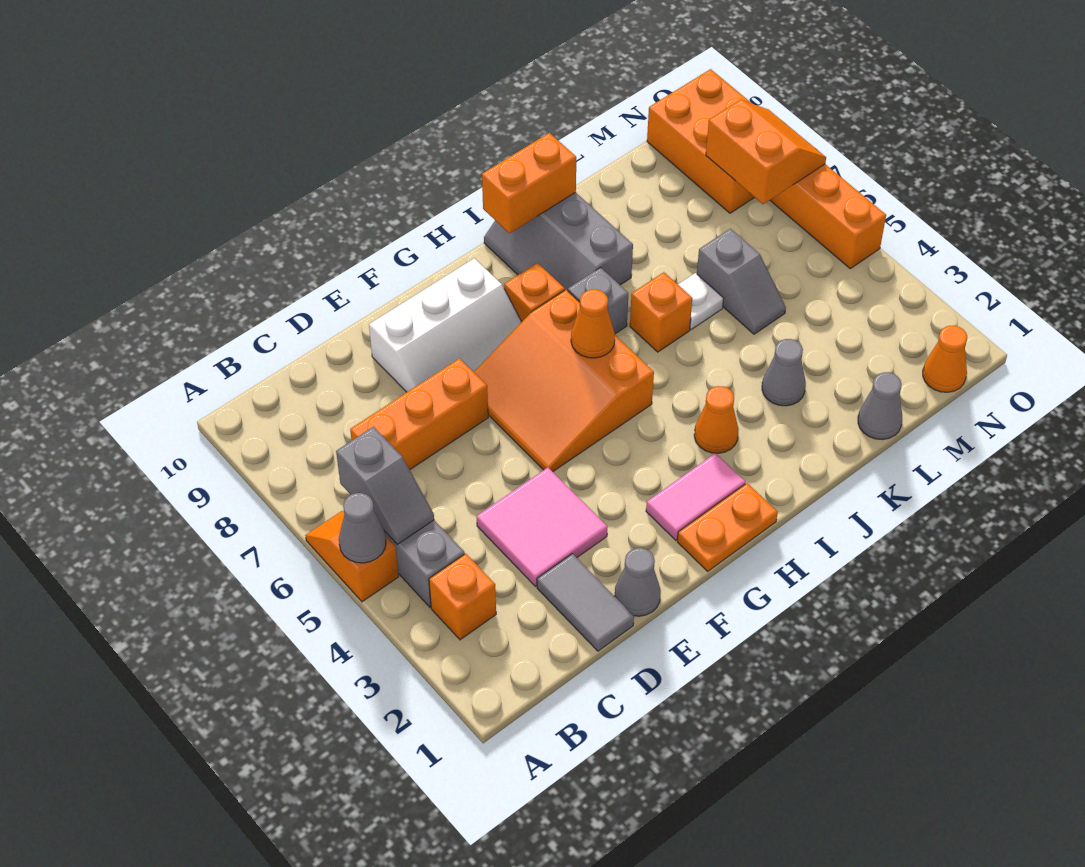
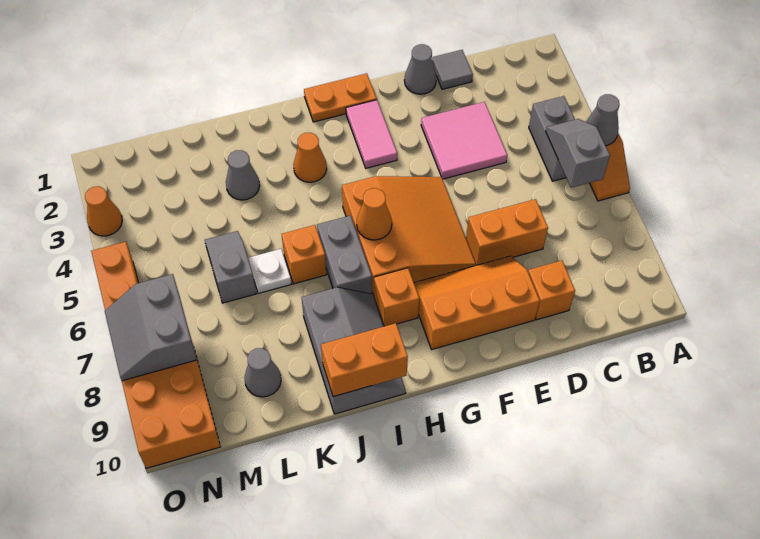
orange brick B3 level 1 -> orange brick D9 level 1
orange brick C7:E7 level 1 -> orange brick D7:E7 level 1
grey tile D1:D2 level 1 -> grey tile D1 level 1
white slope E8:G9 level 1 top 9 -> orange slope E8:G9 level 1 top 9
pink tile G2:H2 level 1 -> pink tile G2:G3 level 1
grey brick I7 level 1 -> grey brick I6:I7 level 1
grey cone L1 level 1 -> grey cone L9 level 1
orange cone N1 level 1 -> orange cone O3 level 1
orange slope N7:O8 level 2 top N -> grey slope N7:O8 level 2 top N

